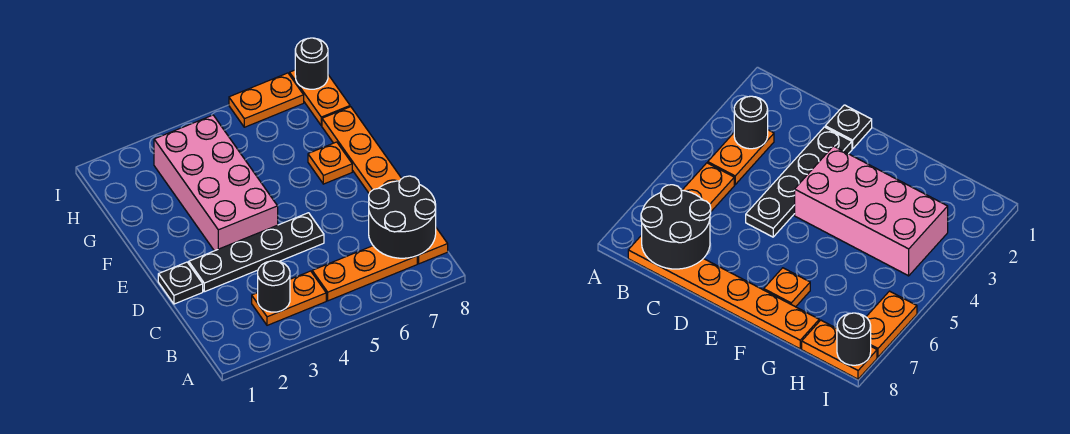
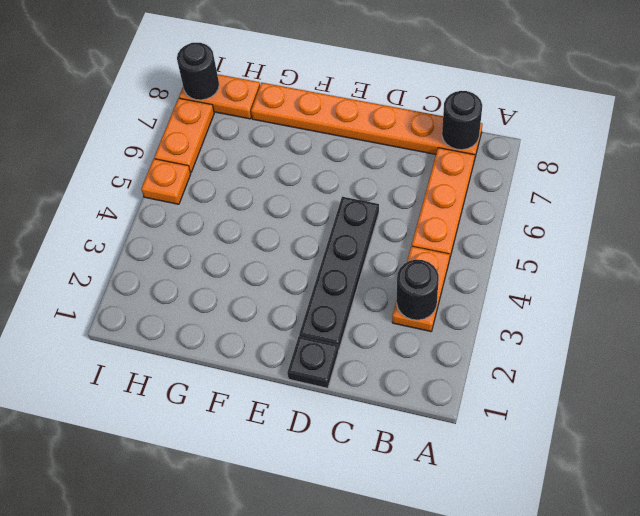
black round brick B7:C8 level 2 -> black round brick B8 level 2
pink brick E3:H4 level 1 -> none
orange plate F7 level 1 -> orange plate I5 level 1

